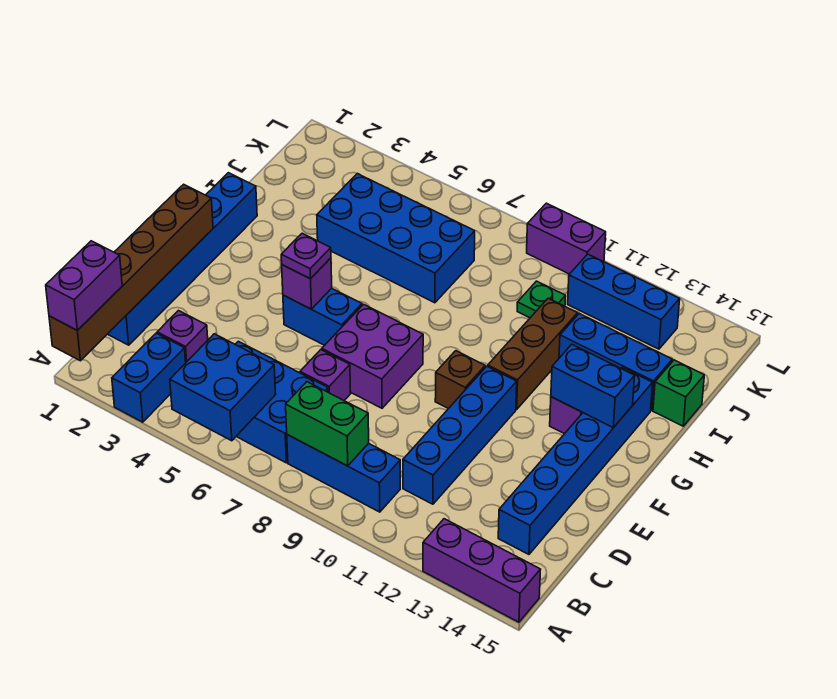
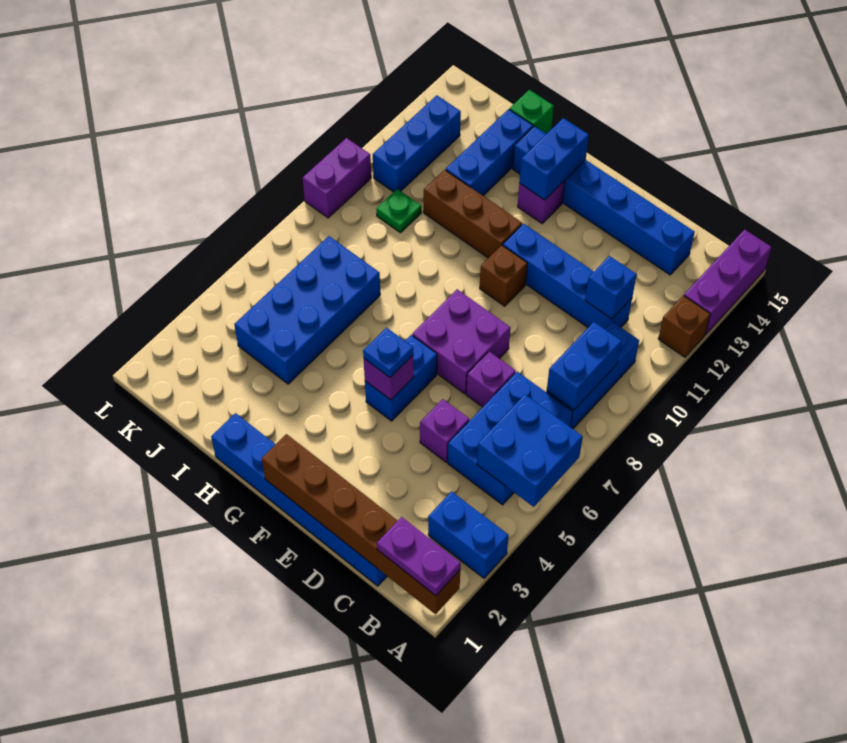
purple brick A1:B1 level 3 -> purple plate A1:B1 level 3
none -> brown brick A12 level 1
green brick B8:B9 level 2 -> blue brick B8:B9 level 2
purple brick C3 level 1 -> purple brick D5 level 1
none -> blue brick C11 level 2
purple plate F5 level 3 -> blue plate F5 level 3

